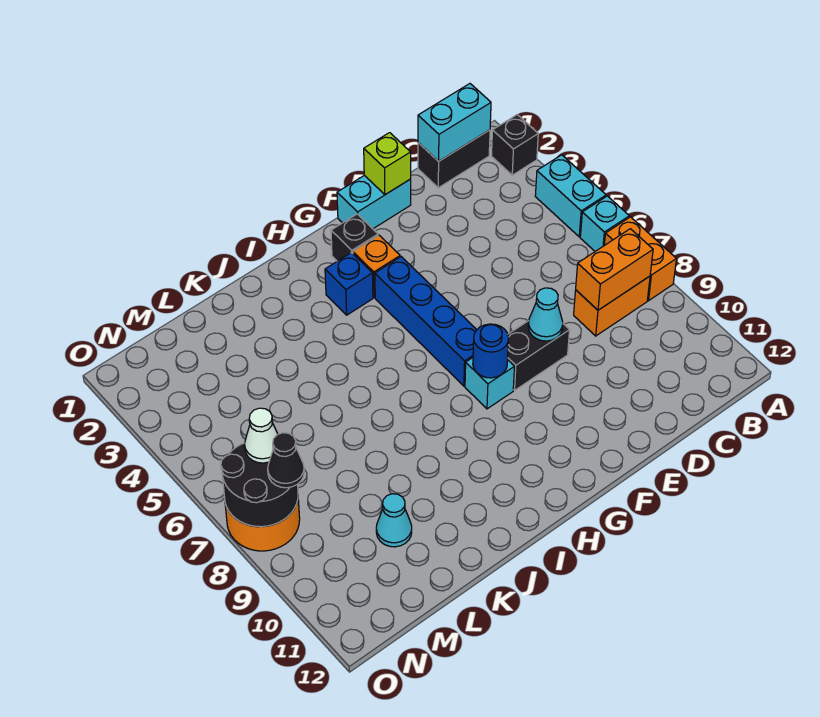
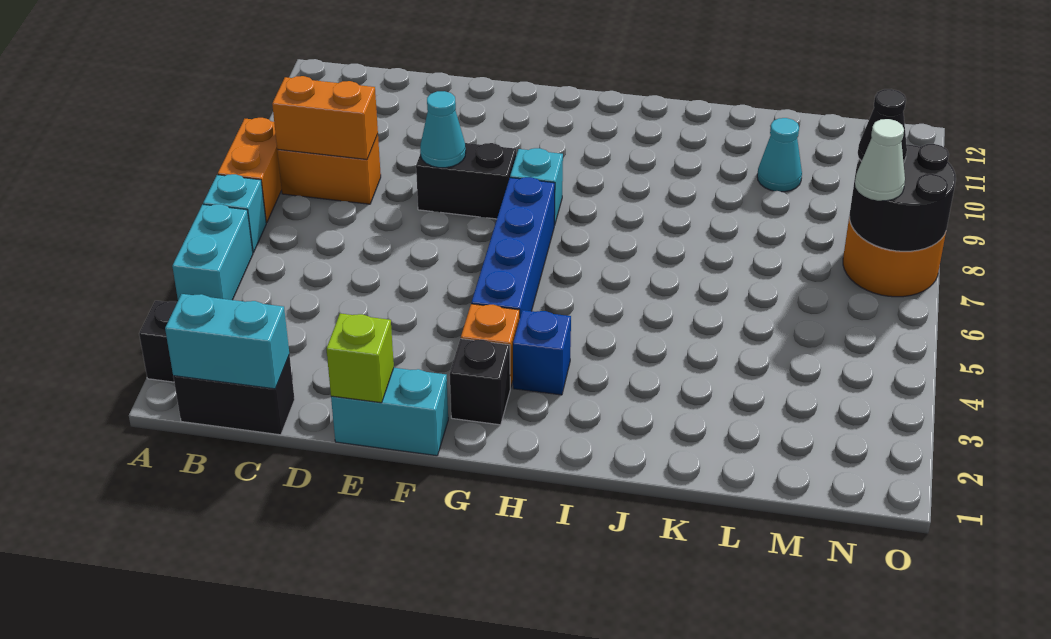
blue round brick G8 level 2 -> none

